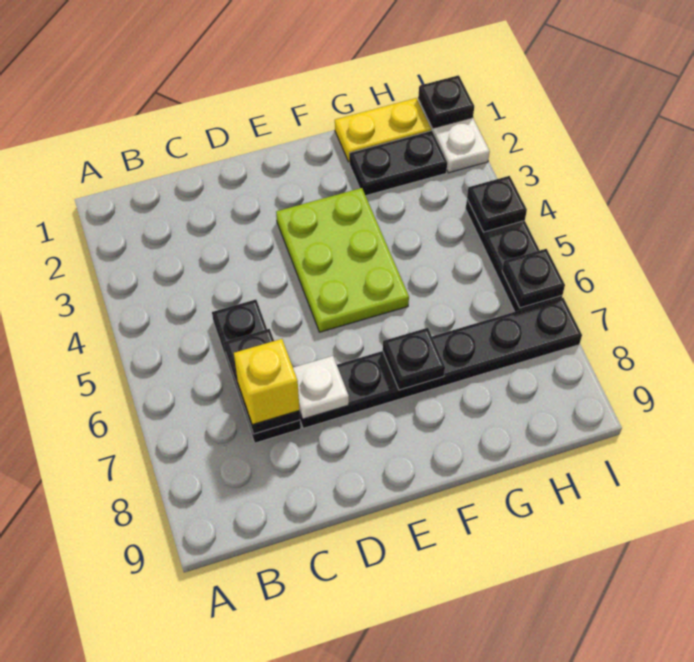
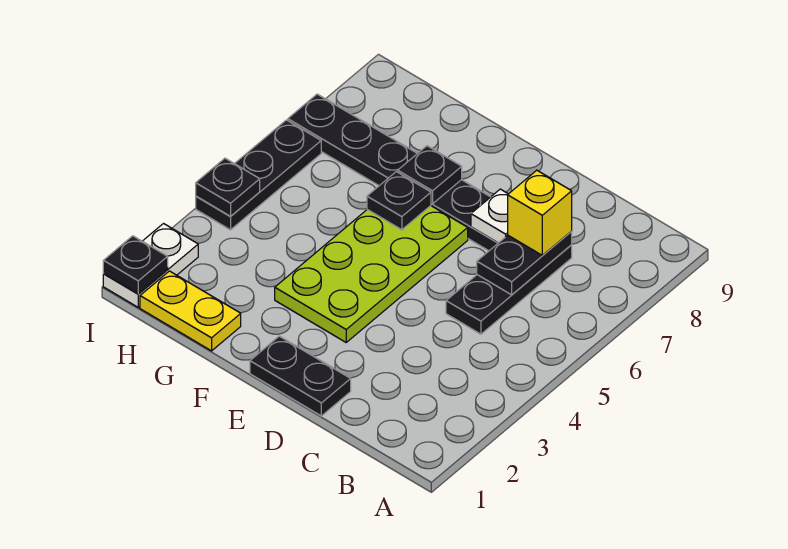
lime plate E3:F5 level 1 -> lime plate E3:F6 level 1
black plate G2:H2 level 1 -> black plate D1:E1 level 1
black plate I6 level 2 -> black plate F6 level 2

